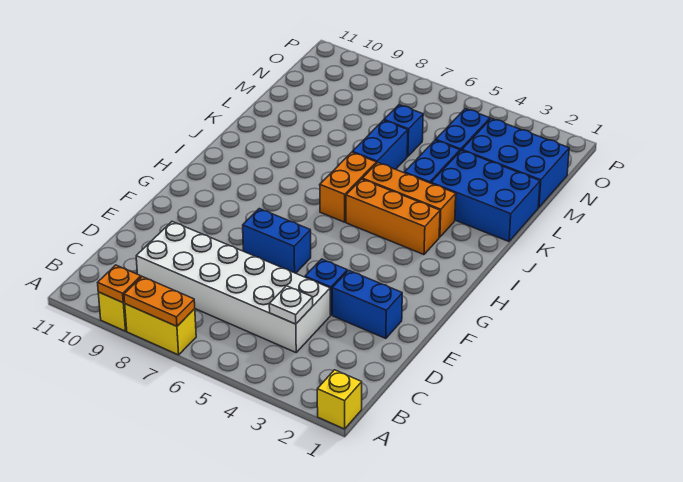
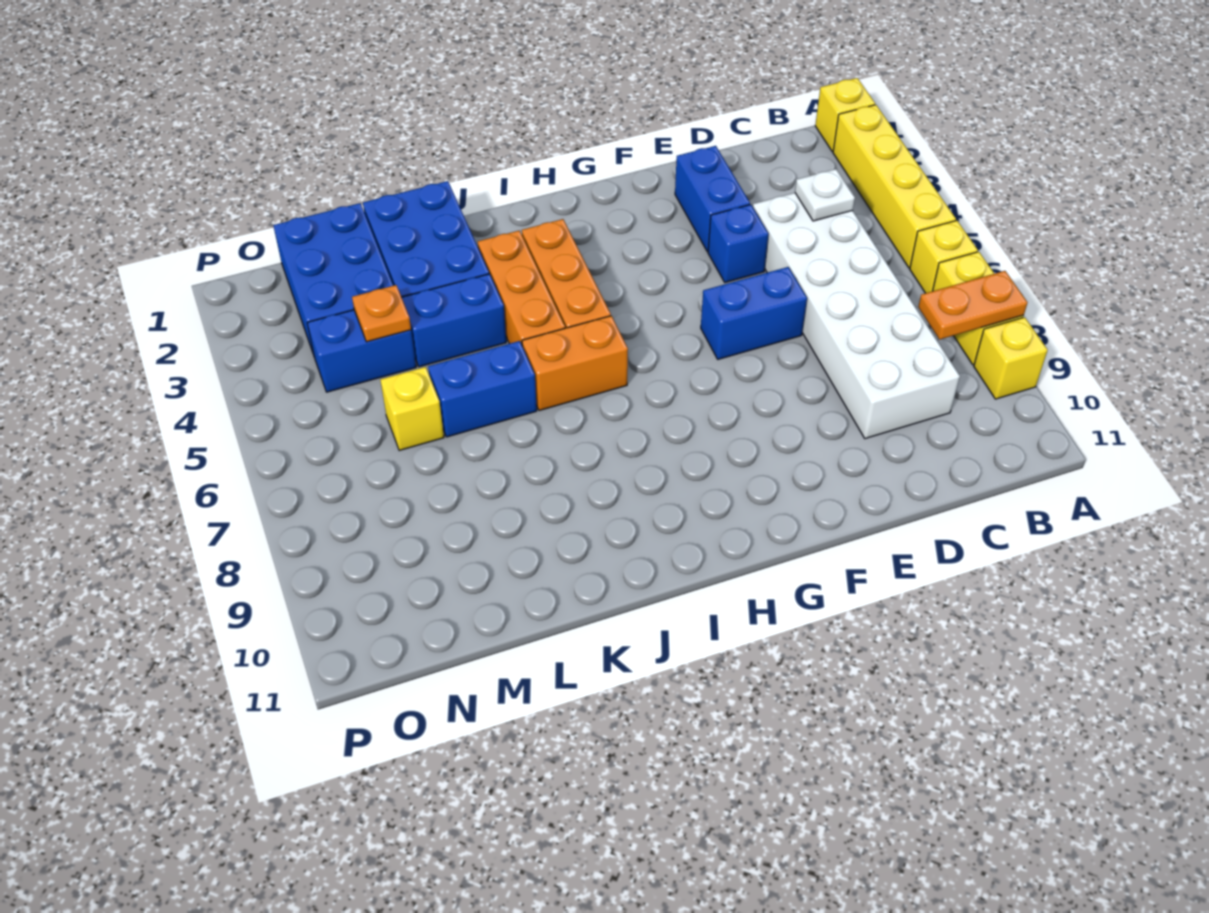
none -> yellow brick A2:A5 level 1
none -> yellow brick A6 level 1
orange plate A7:A8 level 2 -> orange plate A8:B8 level 2
orange plate A9 level 2 -> orange plate M4 level 2
blue brick F6:F7 level 1 -> blue brick E6:F6 level 1
blue brick M6 level 1 -> yellow brick M6 level 1

